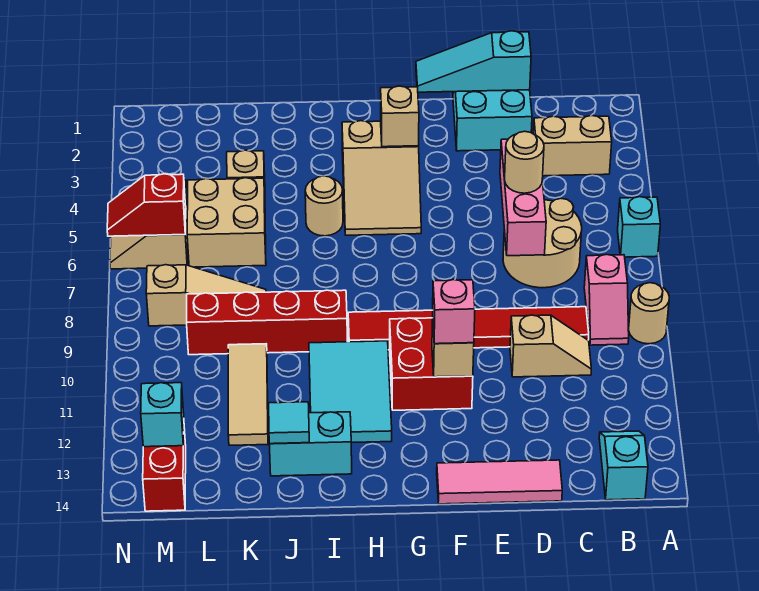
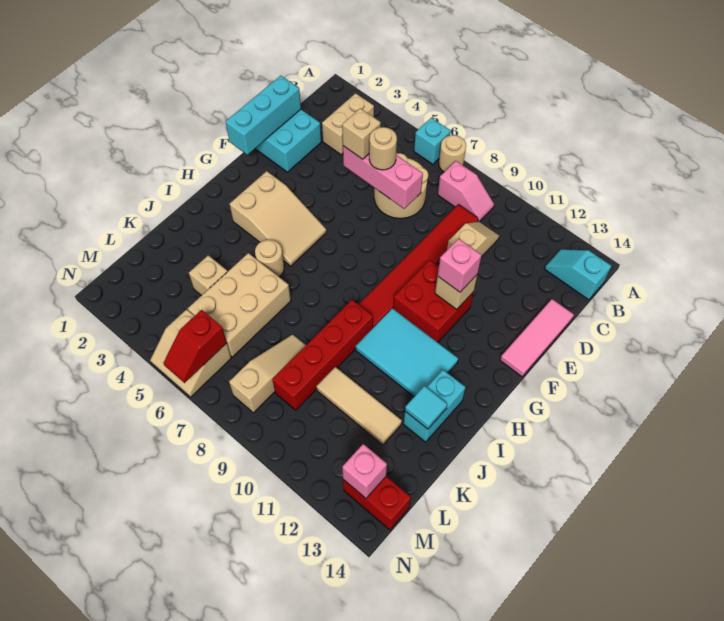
tan round brick A9 level 1 -> tan round brick A7 level 1
cyan slope D1:F1 level 2 top D -> cyan brick D1:F1 level 2
tan brick G3 level 2 -> tan brick D5 level 3
tan brick K5:L6 level 1 -> tan brick J5:L6 level 1
cyan brick M13 level 2 -> pink brick M13 level 2

